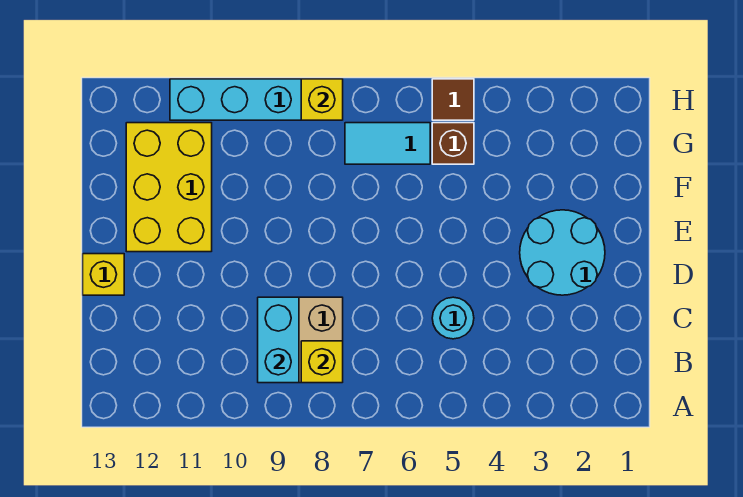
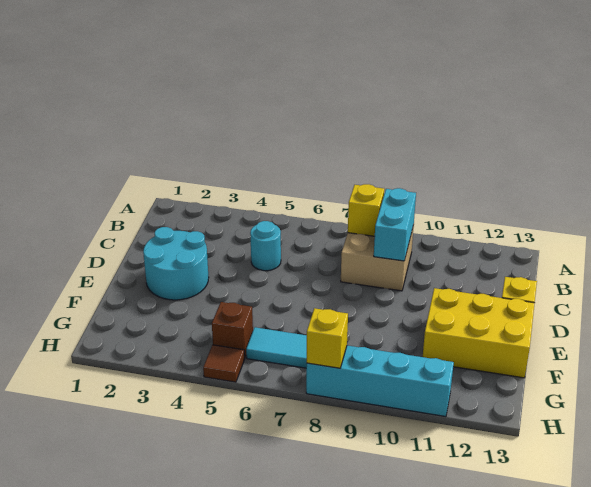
yellow brick E11:G12 level 1 -> yellow brick E11:F13 level 1

